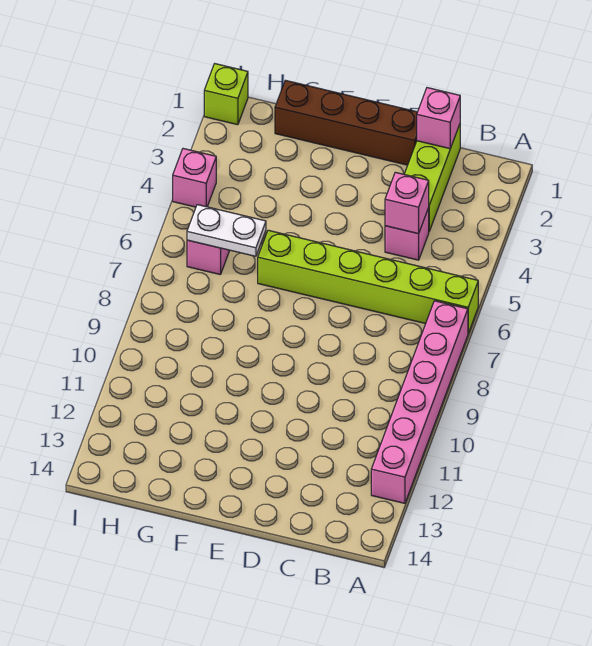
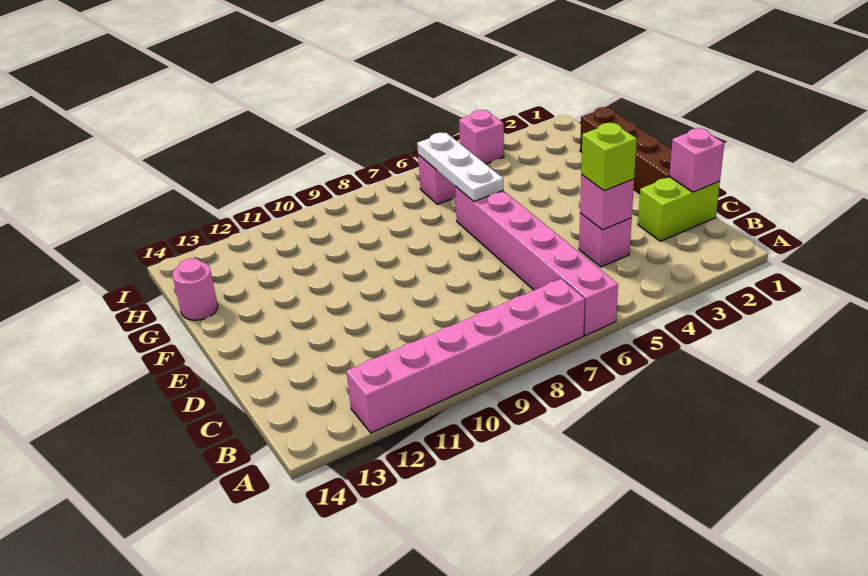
lime brick A6:F6 level 1 -> pink brick A6:F6 level 1
lime brick C1:C3 level 1 -> lime brick C1:C2 level 1
white plate G6:H6 level 2 -> white plate F6:H6 level 2
none -> pink round brick G14 level 1
lime brick I1 level 1 -> lime brick C4 level 3

